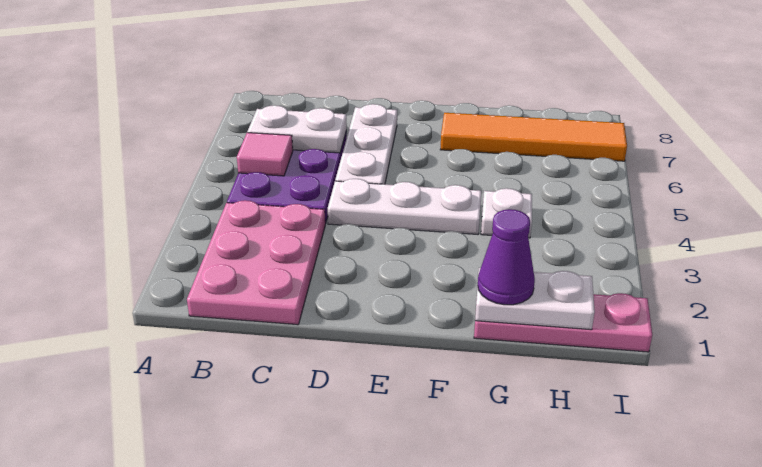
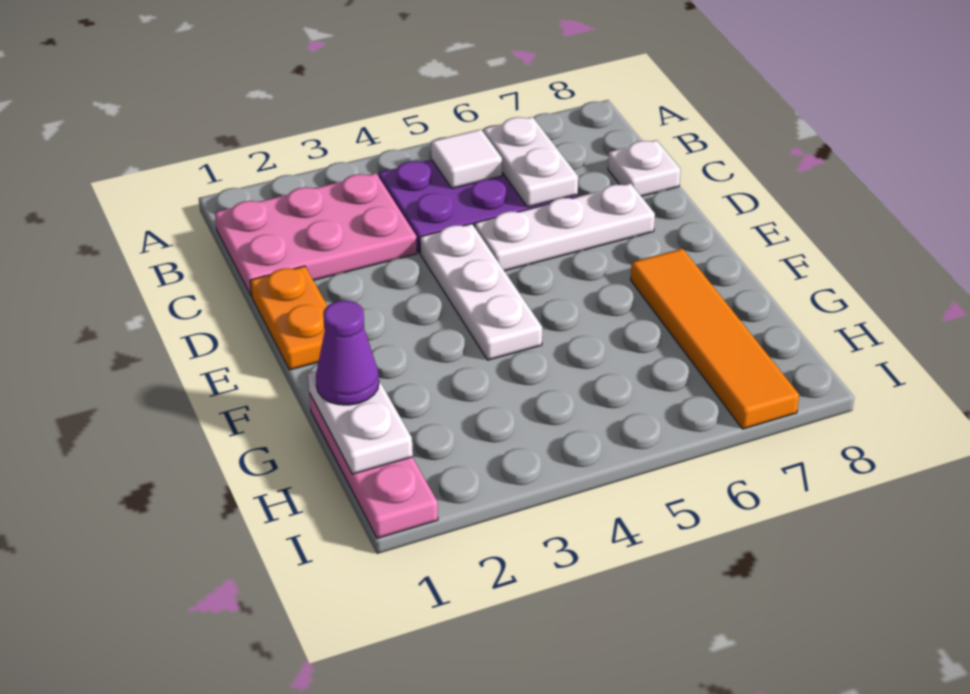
pink tile B5 level 2 -> white tile B5 level 2
none -> orange plate D1:E1 level 1
white plate G4 level 1 -> white plate C8 level 1

